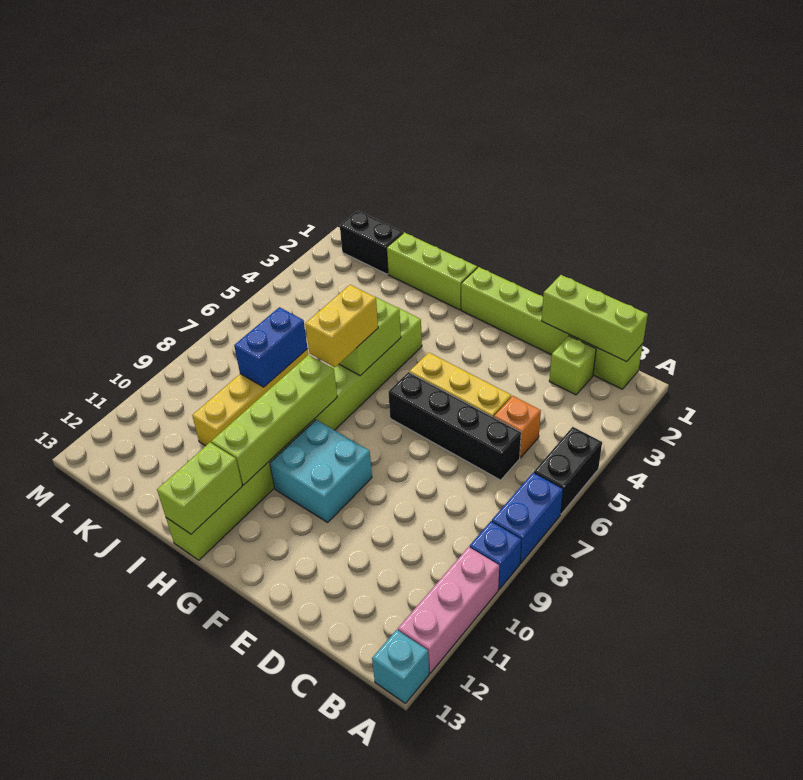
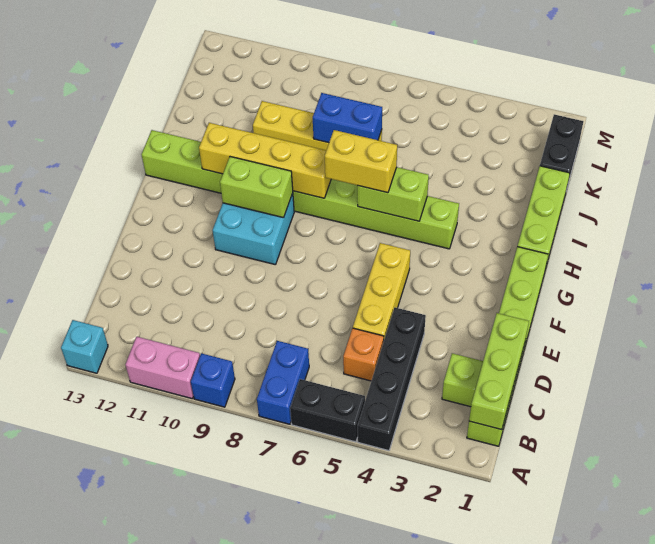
blue brick A7:A8 level 1 -> blue brick A7:B7 level 1
pink brick A10:A12 level 1 -> pink brick A10:A11 level 1
black brick C6:F6 level 1 -> black brick A4:D4 level 1
lime brick H8:H11 level 2 -> yellow brick H8:H11 level 2
lime brick H12:H13 level 2 -> lime brick G9:G10 level 2

